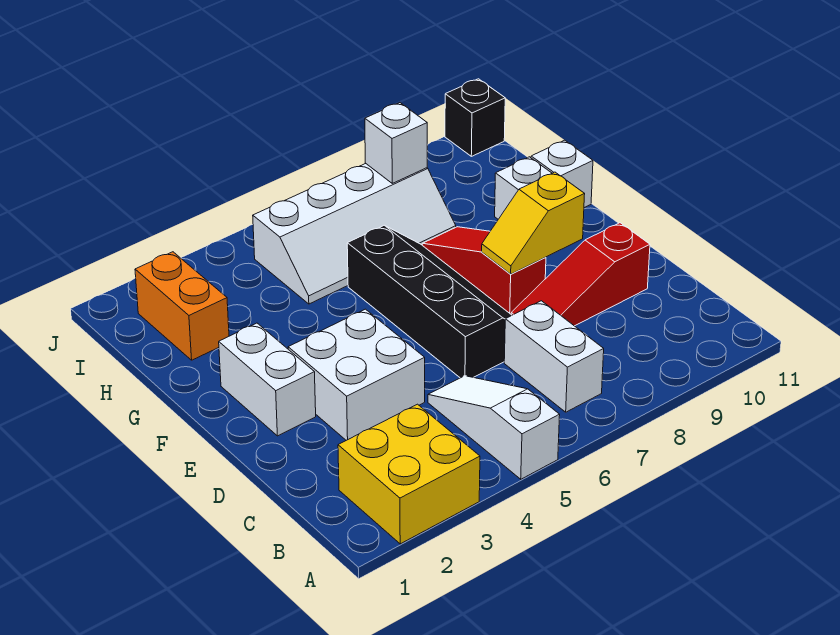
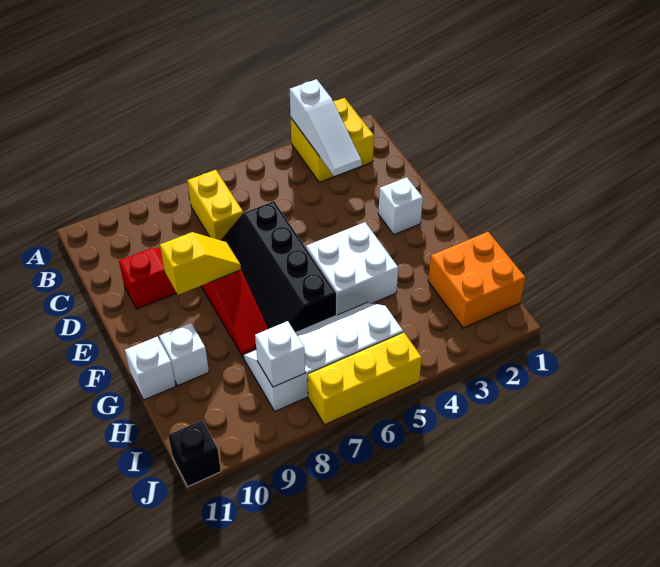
white slope A5:C5 level 1 top A -> white slope A3:C3 level 2 top A
white brick B7:C7 level 1 -> yellow brick B7:C7 level 1
white brick D3:E4 level 1 -> white brick F4:G5 level 1
white brick E2:F2 level 1 -> white brick E2 level 1
orange brick H2:I2 level 1 -> orange brick H1:I2 level 1
none -> yellow brick J5:J7 level 1

